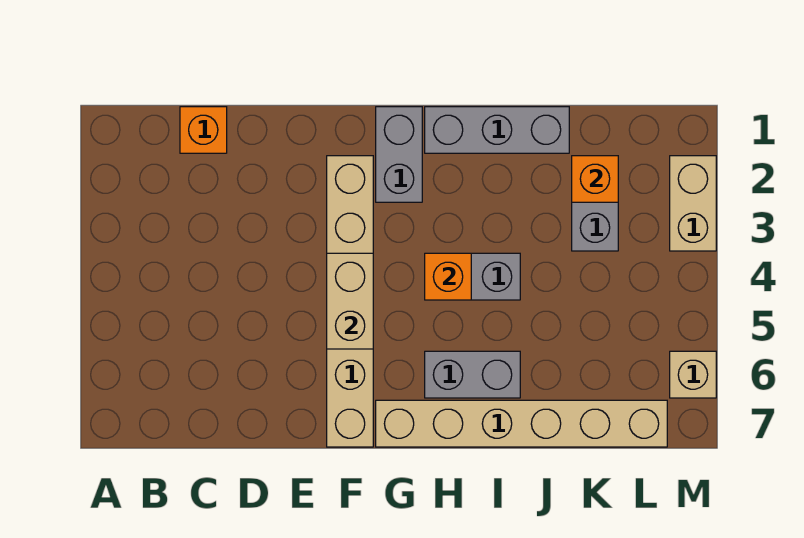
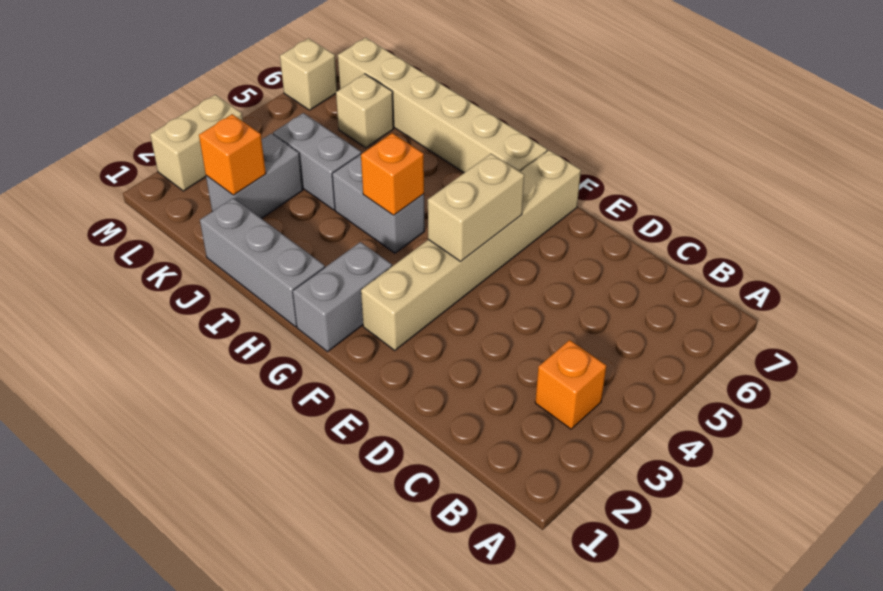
orange brick C1 level 1 -> orange brick B3 level 1
grey brick H6:I6 level 1 -> grey brick J4:K4 level 1
none -> tan brick K6 level 1

